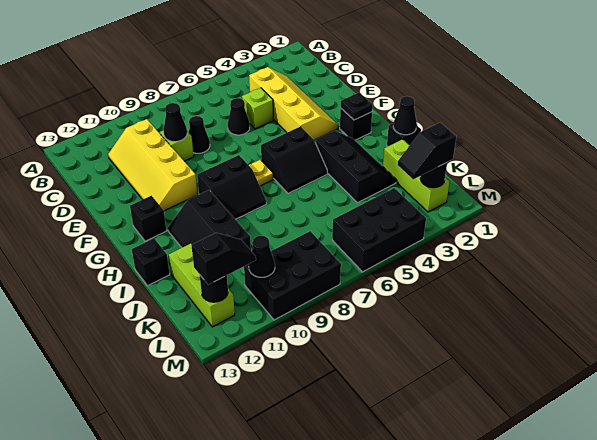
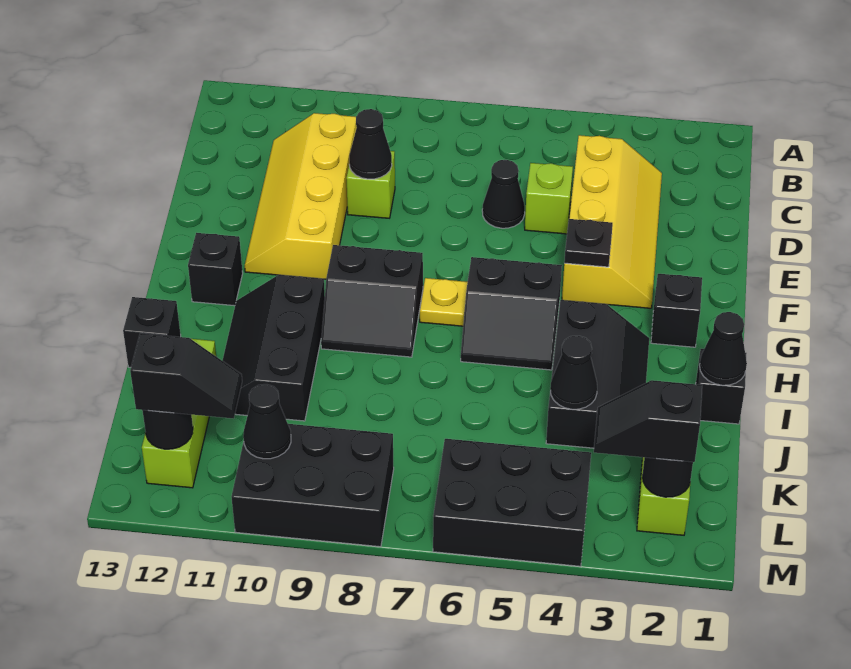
black cone D8 level 1 -> black cone J4 level 2
black plate G2 level 2 -> black plate F4 level 2

